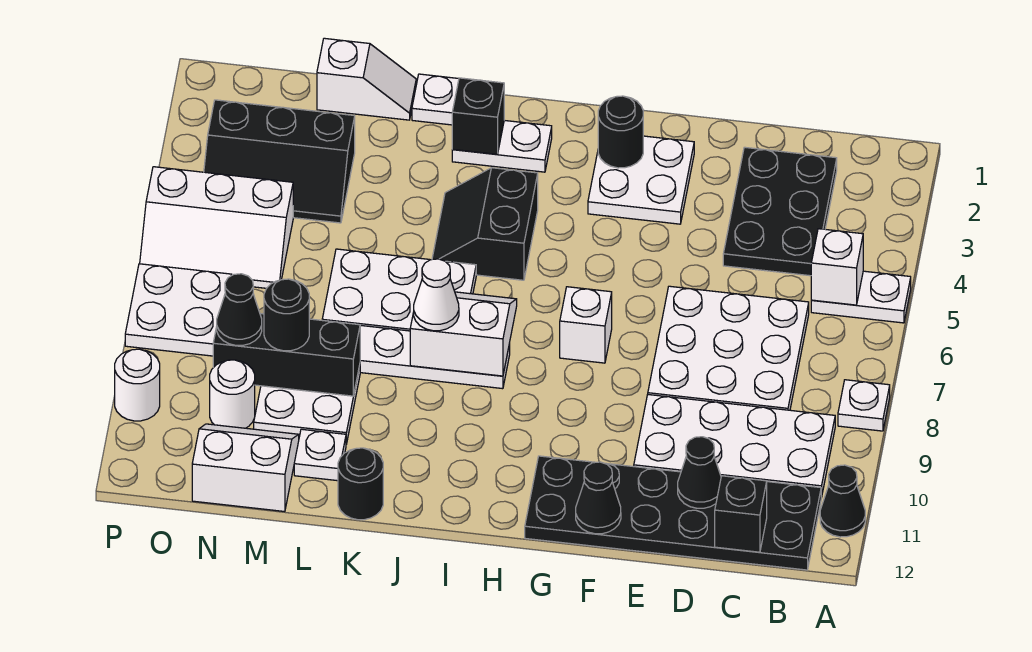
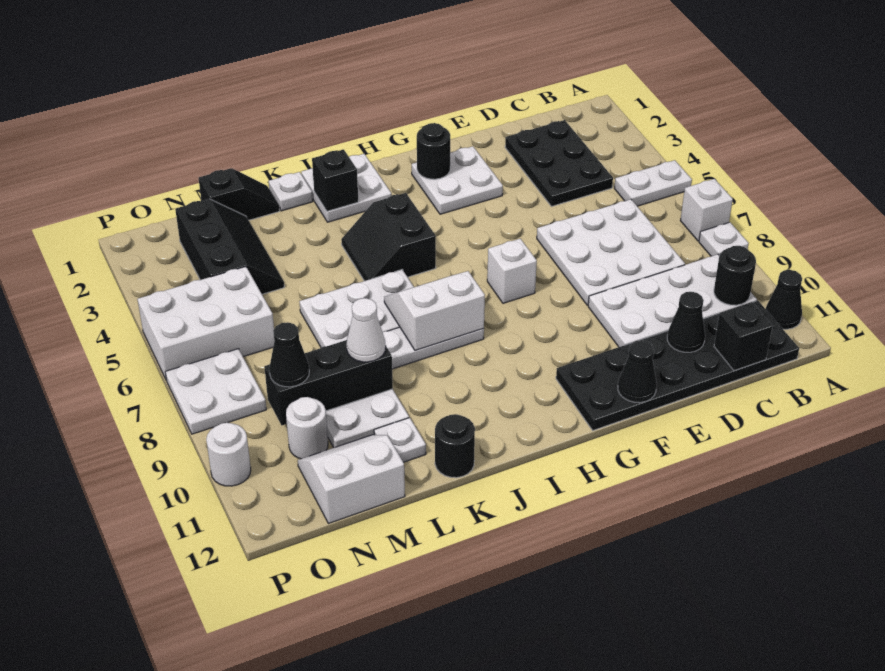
white brick B5 level 2 -> white brick A7 level 1
white plate I2:J2 level 1 -> white plate I1:J2 level 1
white cone J8 level 3 -> white cone L9 level 3
white slope L1:M1 level 1 top M -> black slope L1:M1 level 1 top M
black slope M3:O4 level 1 top 3 -> black slope M2:N4 level 1 top N
black round brick M9 level 3 -> black round brick B10 level 2
white slope N5:P6 level 1 top 5 -> white brick N5:P6 level 1

